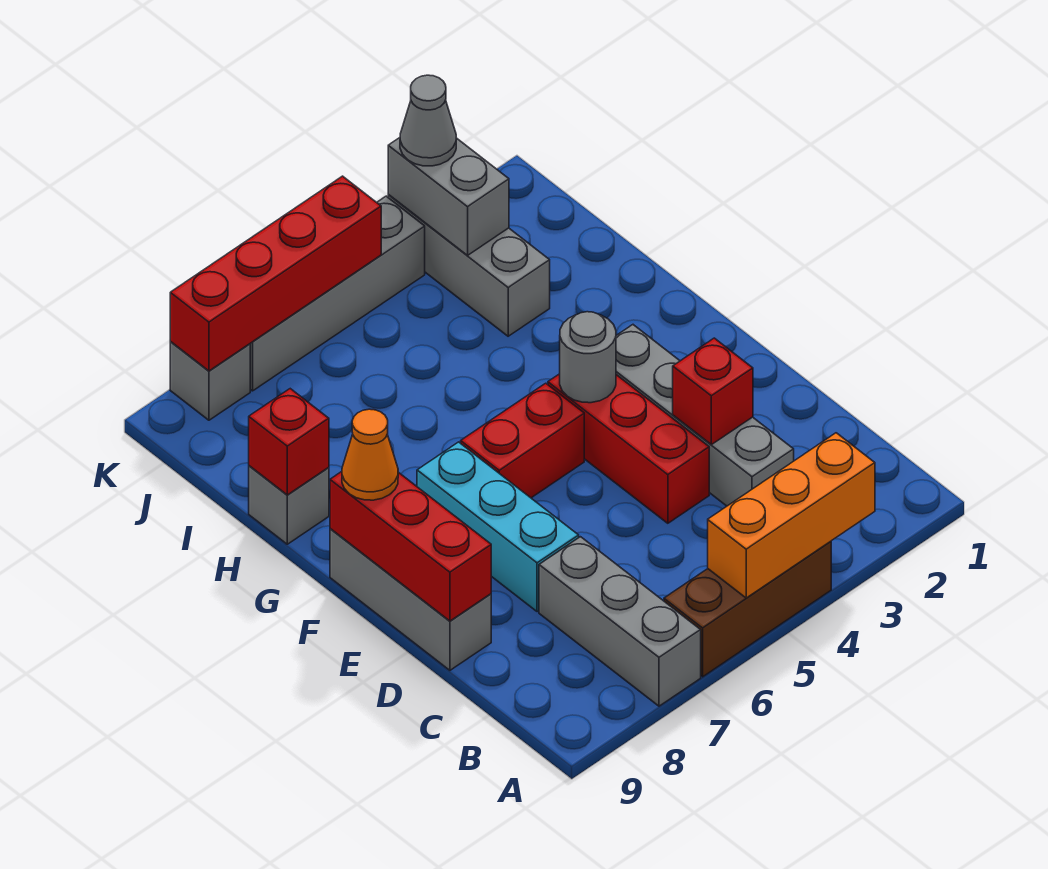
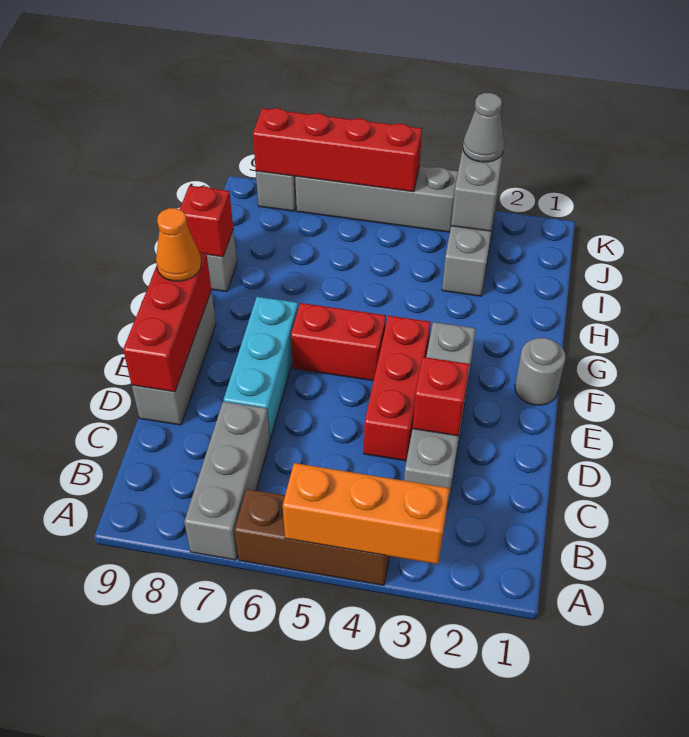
grey round brick F4 level 2 -> grey round brick F1 level 1

